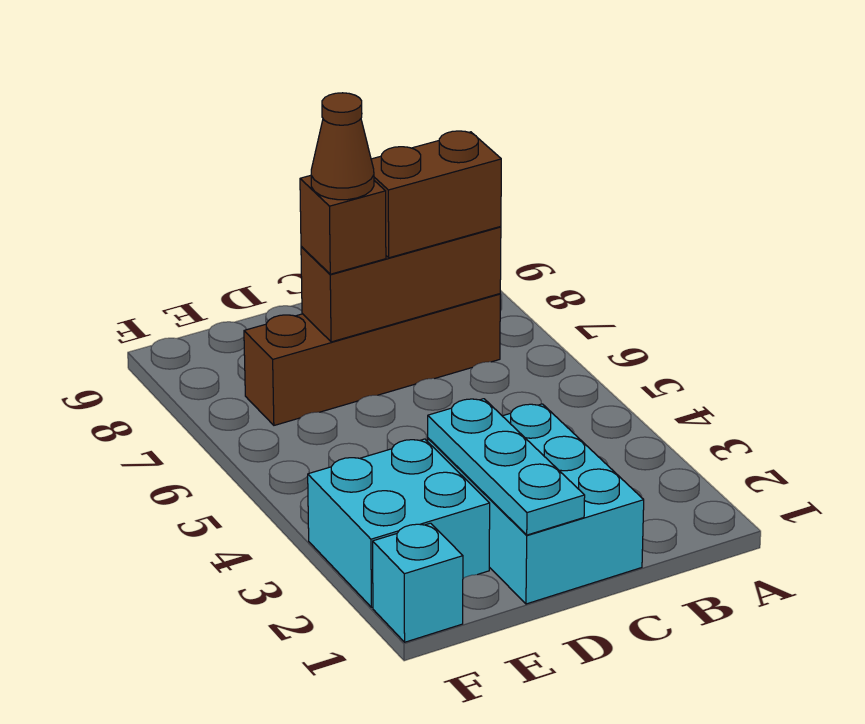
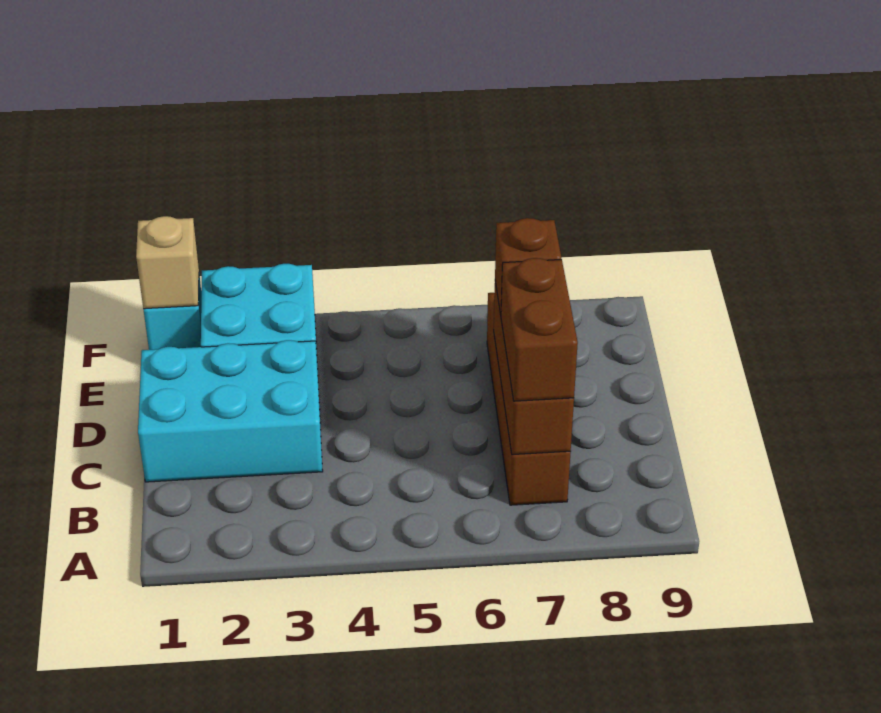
cyan plate D1:D3 level 2 -> none
brown cone D7 level 4 -> none
none -> tan brick F1 level 2

